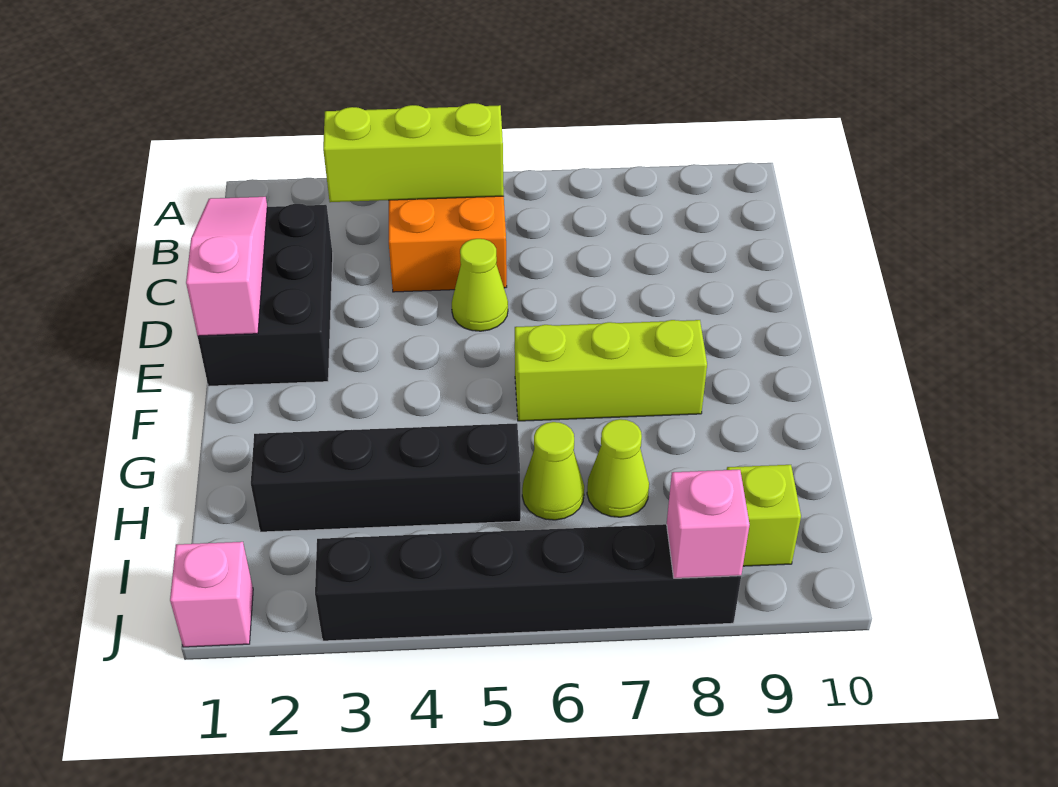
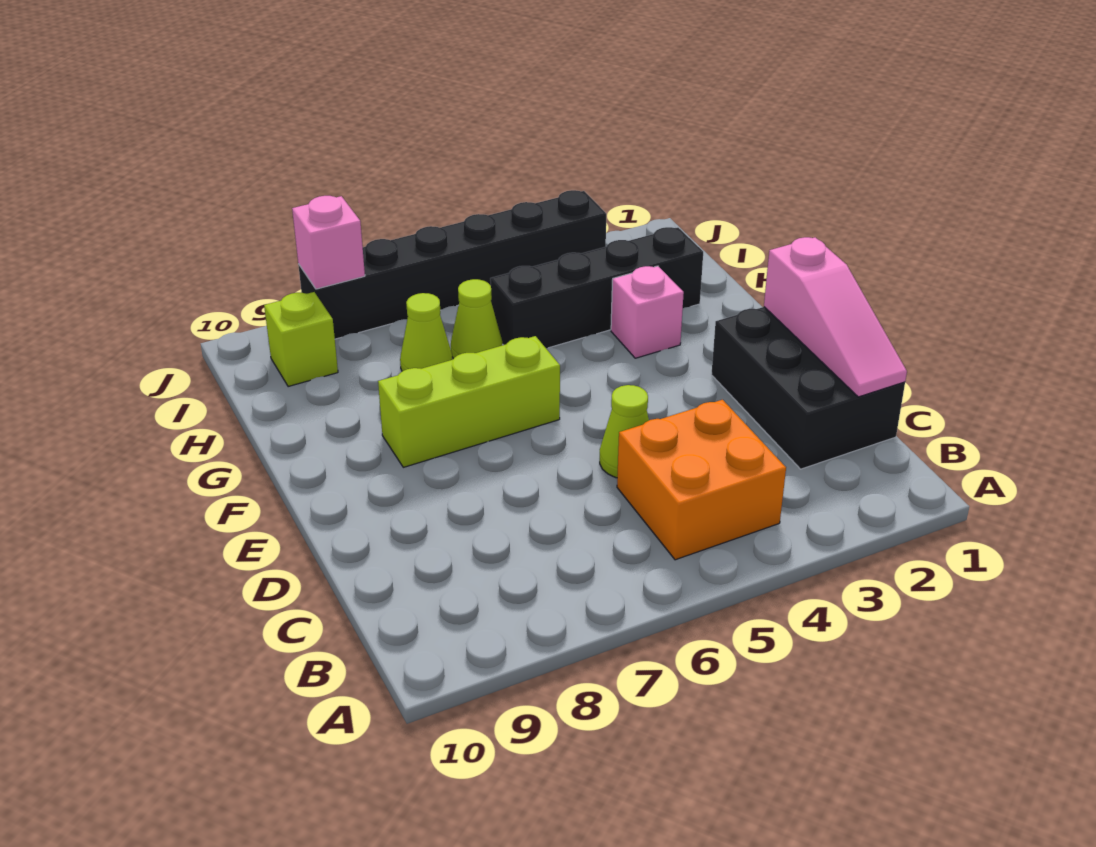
lime brick B3:B5 level 2 -> none
pink brick J1 level 1 -> pink brick G3 level 1

